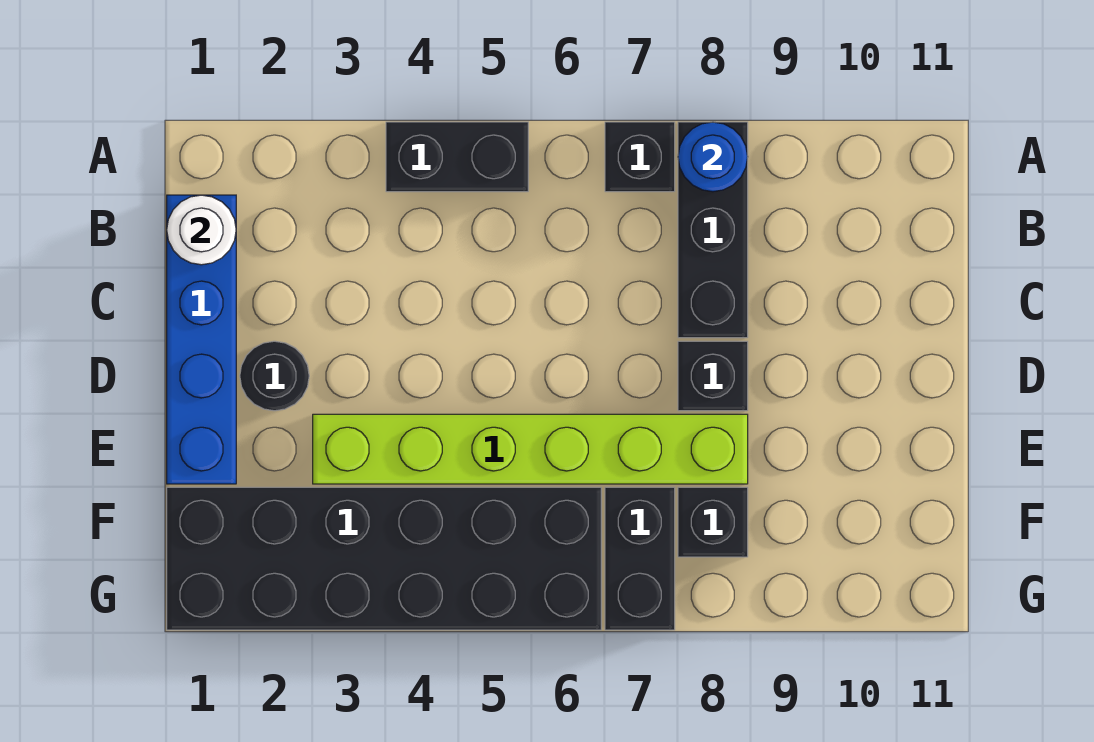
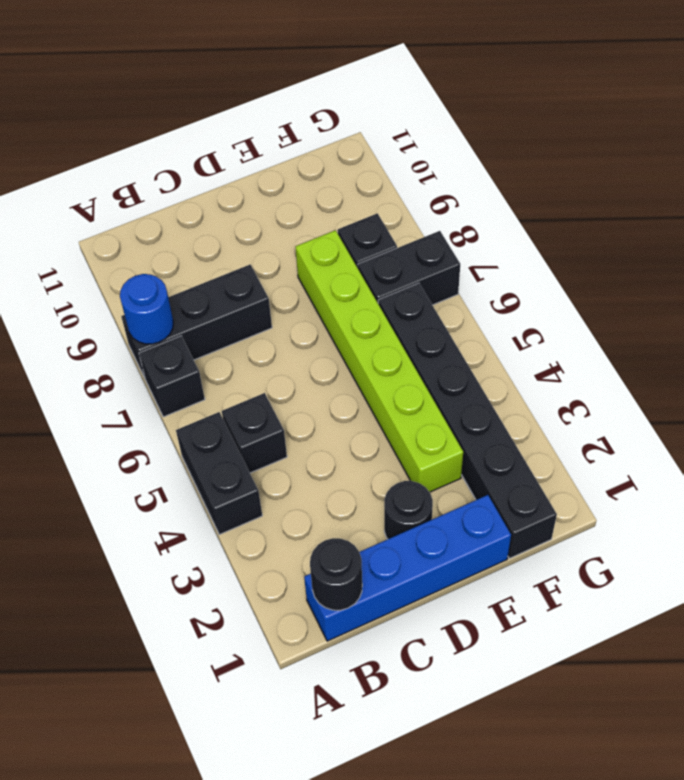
white round brick B1 level 2 -> black round brick B1 level 2
black brick D8 level 1 -> black brick B5 level 1
black brick F1:G6 level 1 -> black brick F1:F6 level 1

